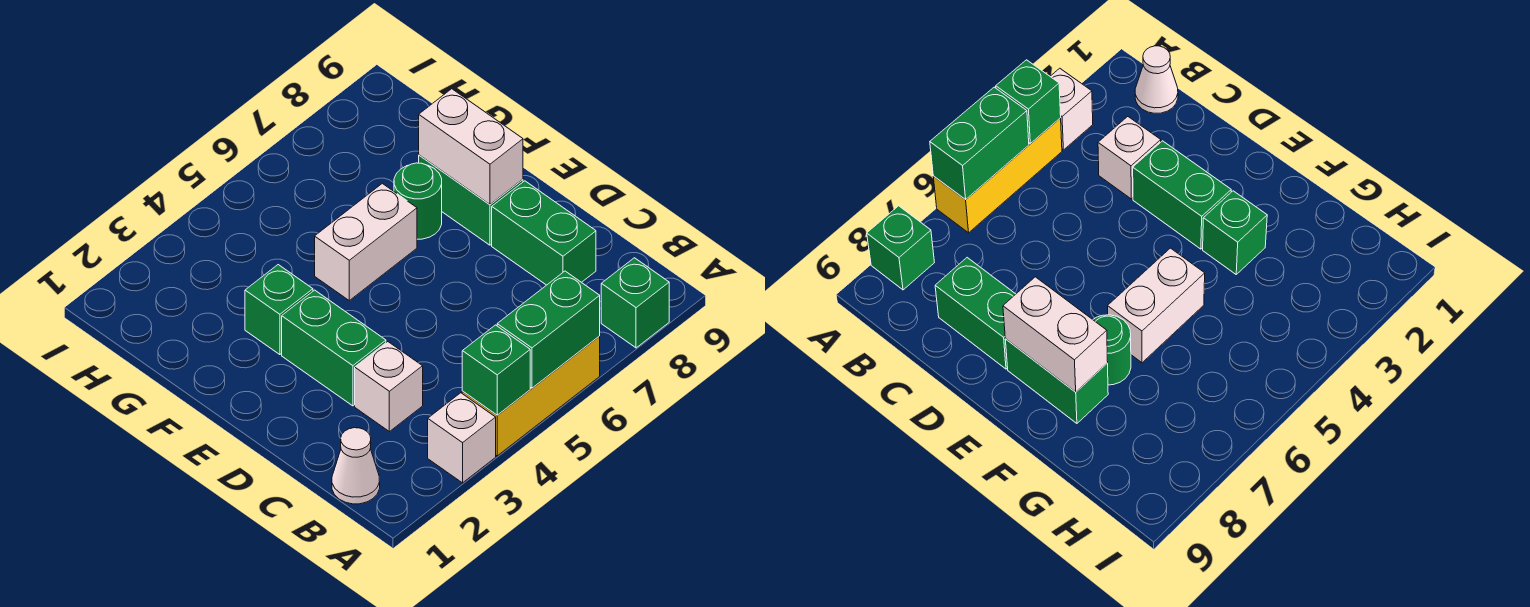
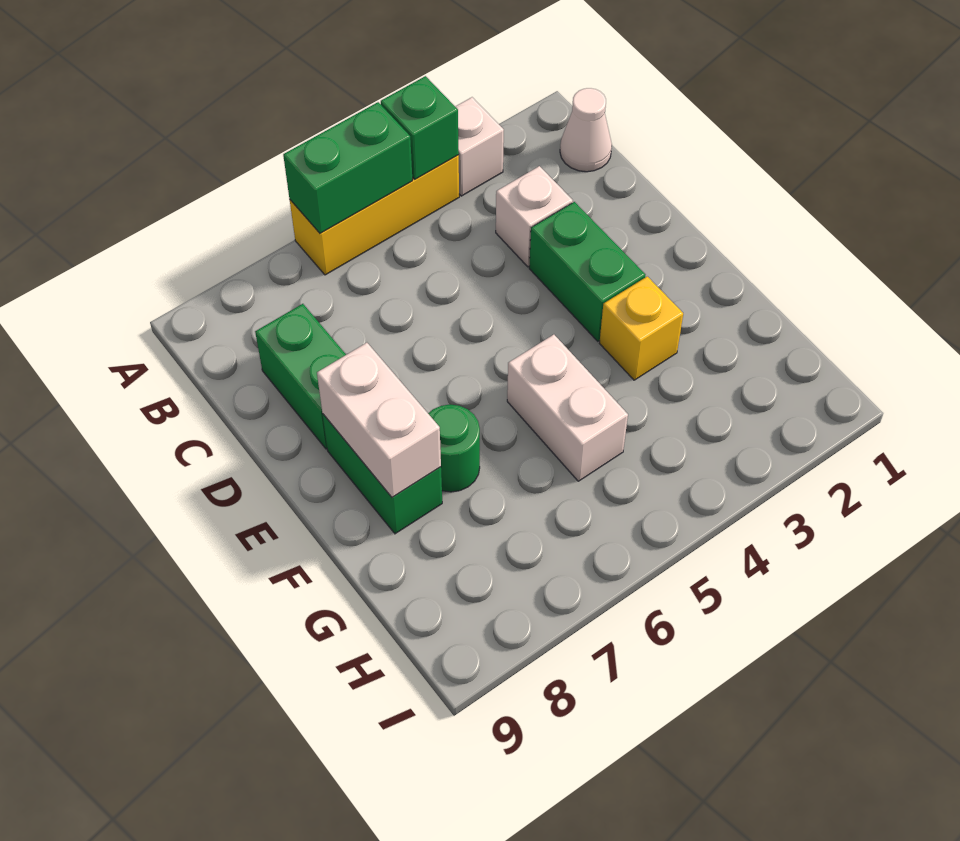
green brick A8 level 1 -> none
green brick F3 level 1 -> yellow brick F3 level 1
white brick F5:F6 level 1 -> white brick F5:G5 level 1

